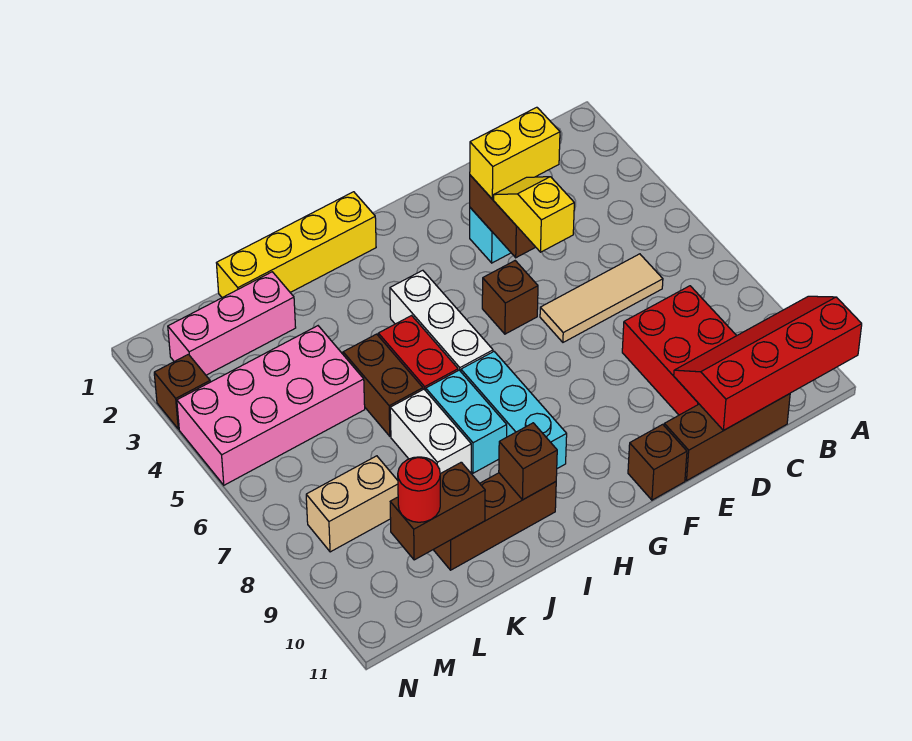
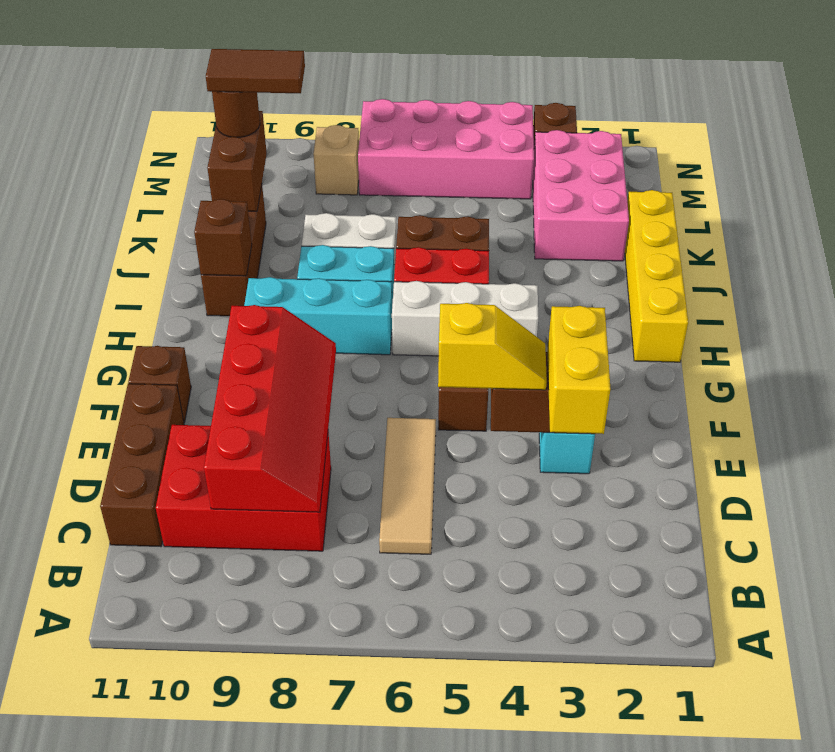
red slope A10:D11 level 2 top 11 -> red slope C8:F9 level 2 top 9
pink brick K2:M2 level 1 -> pink brick K2:M3 level 1
pink brick K4:N5 level 1 -> pink brick M4:N7 level 1
tan brick L8:M8 level 1 -> tan brick M8 level 1
none -> brown tile L9:L10 level 4
red round brick L10 level 3 -> brown round brick L10 level 3

